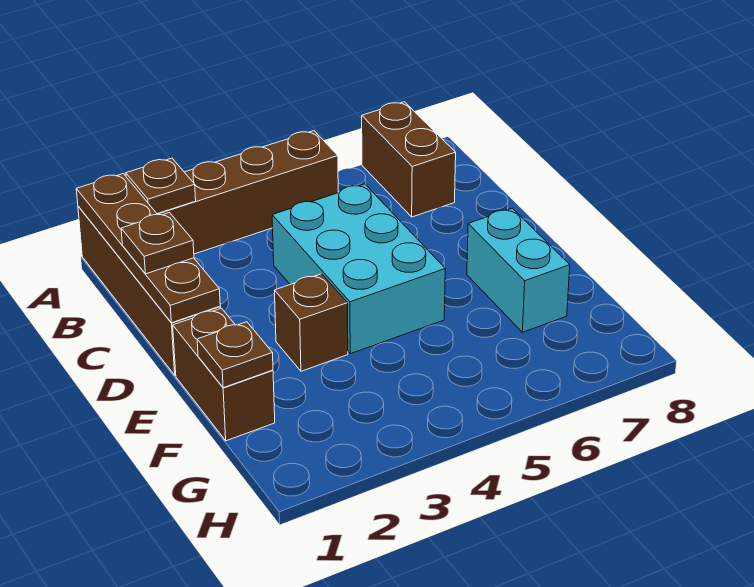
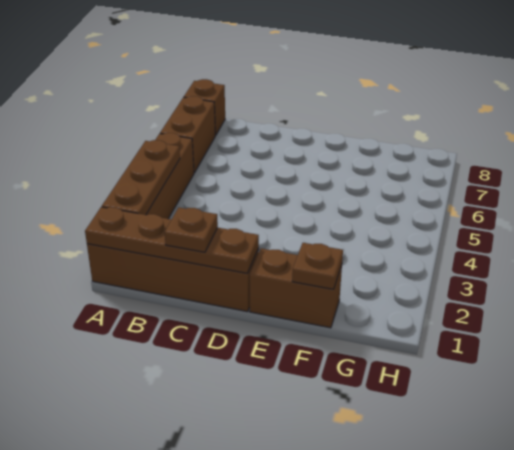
brown plate A2 level 2 -> brown plate A2:A4 level 2
brown brick A7:B7 level 1 -> brown brick A6:A7 level 1
cyan brick C4:E5 level 1 -> none
brown brick E3 level 1 -> brown brick A8 level 1
cyan brick E7:F7 level 1 -> none

